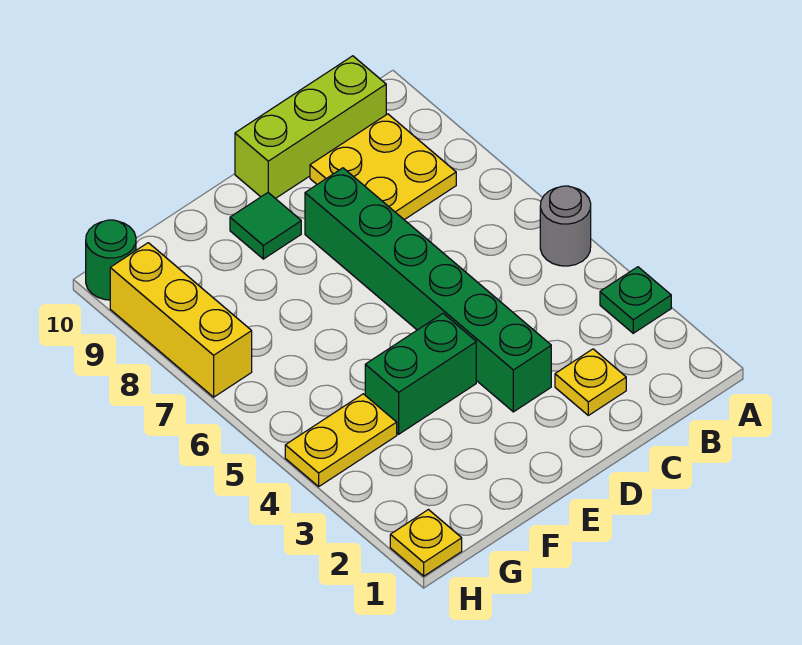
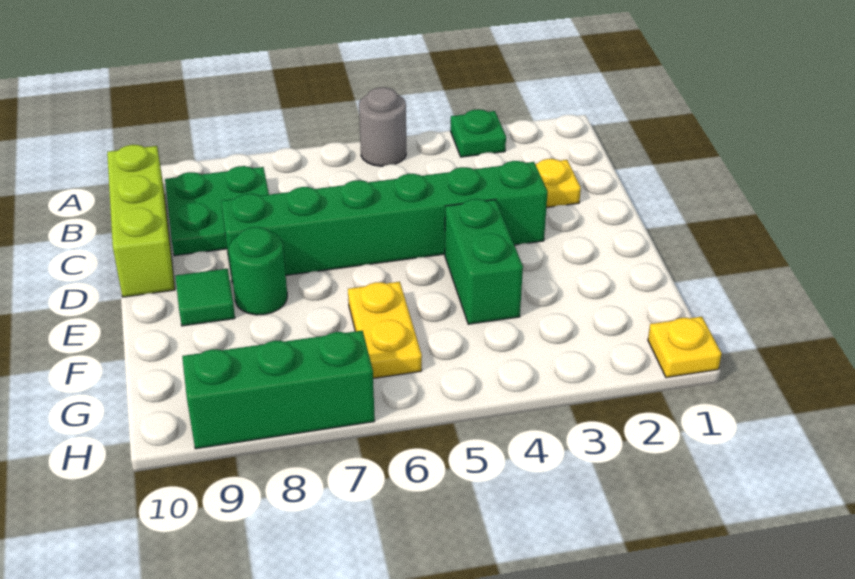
yellow plate B8:C9 level 1 -> green plate B8:C9 level 1
yellow plate G4:H4 level 1 -> yellow plate F6:G6 level 1
yellow brick H7:H9 level 1 -> green brick H7:H9 level 1
green round brick H10 level 1 -> green round brick E8 level 1

